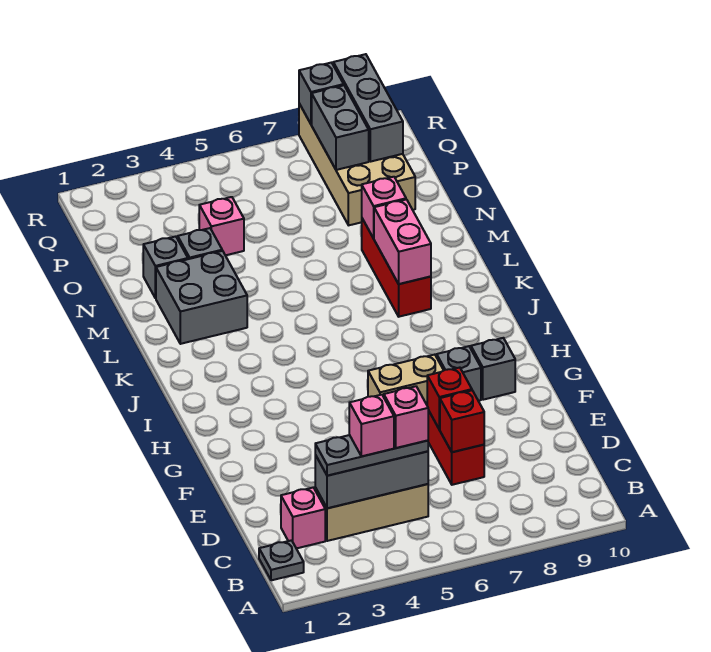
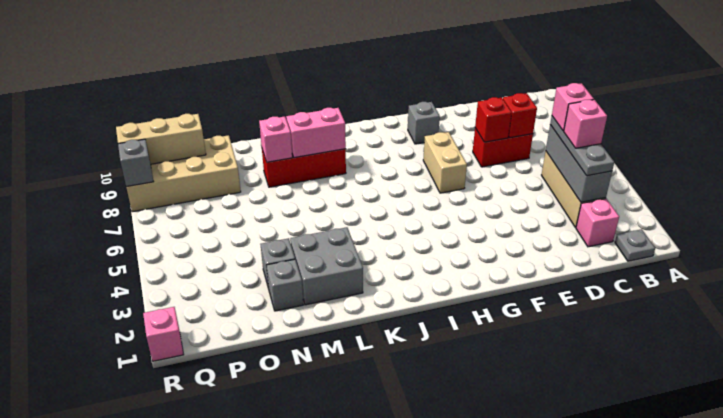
grey brick G8 level 1 -> none
pink brick O4 level 1 -> pink brick R1 level 1
grey brick P8:Q8 level 2 -> none
grey brick P9:R9 level 2 -> tan brick P9:R9 level 2

